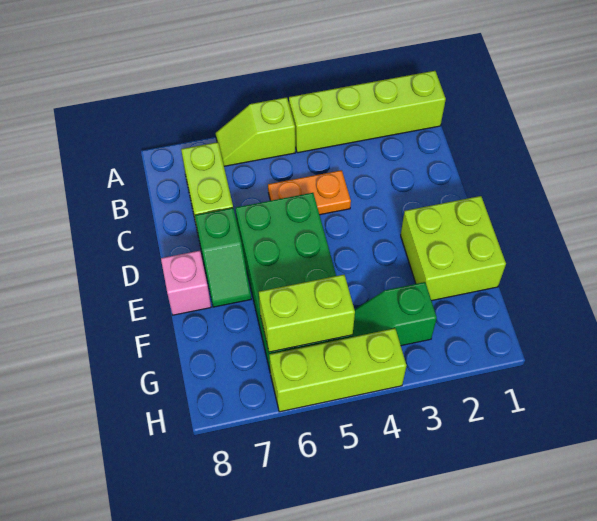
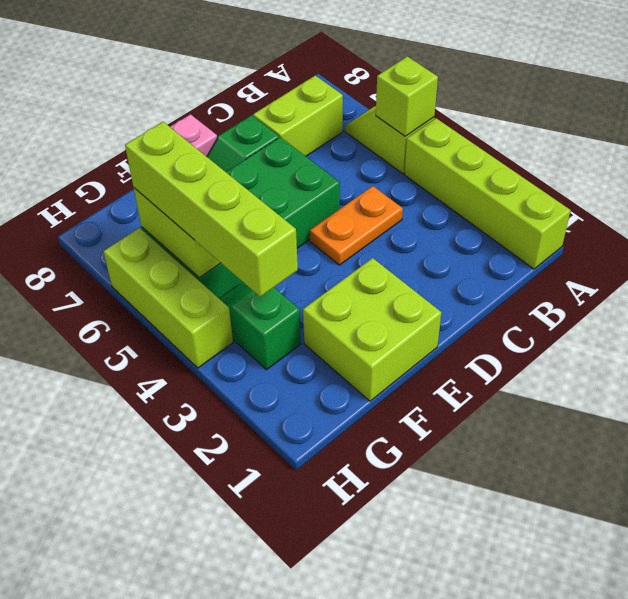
none -> lime brick A5 level 2
orange plate C4:C5 level 1 -> orange plate C4:D4 level 1
none -> lime brick G3:G6 level 3

